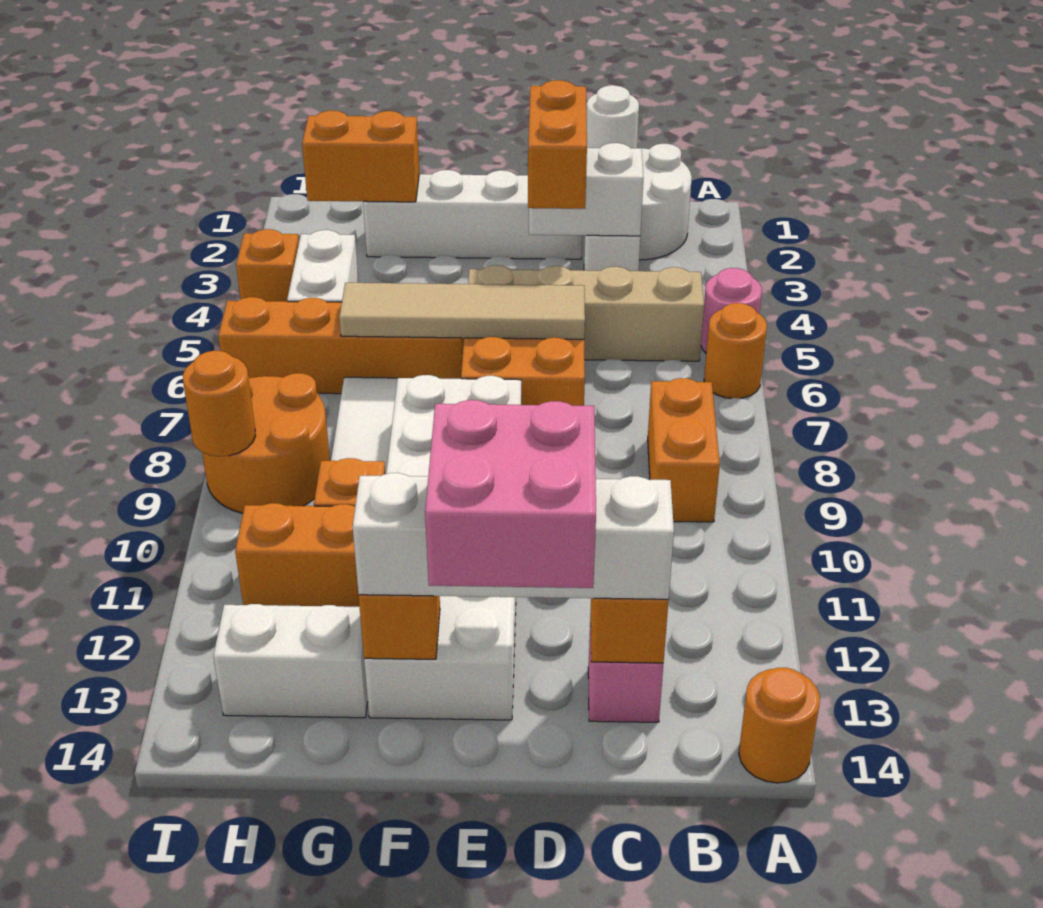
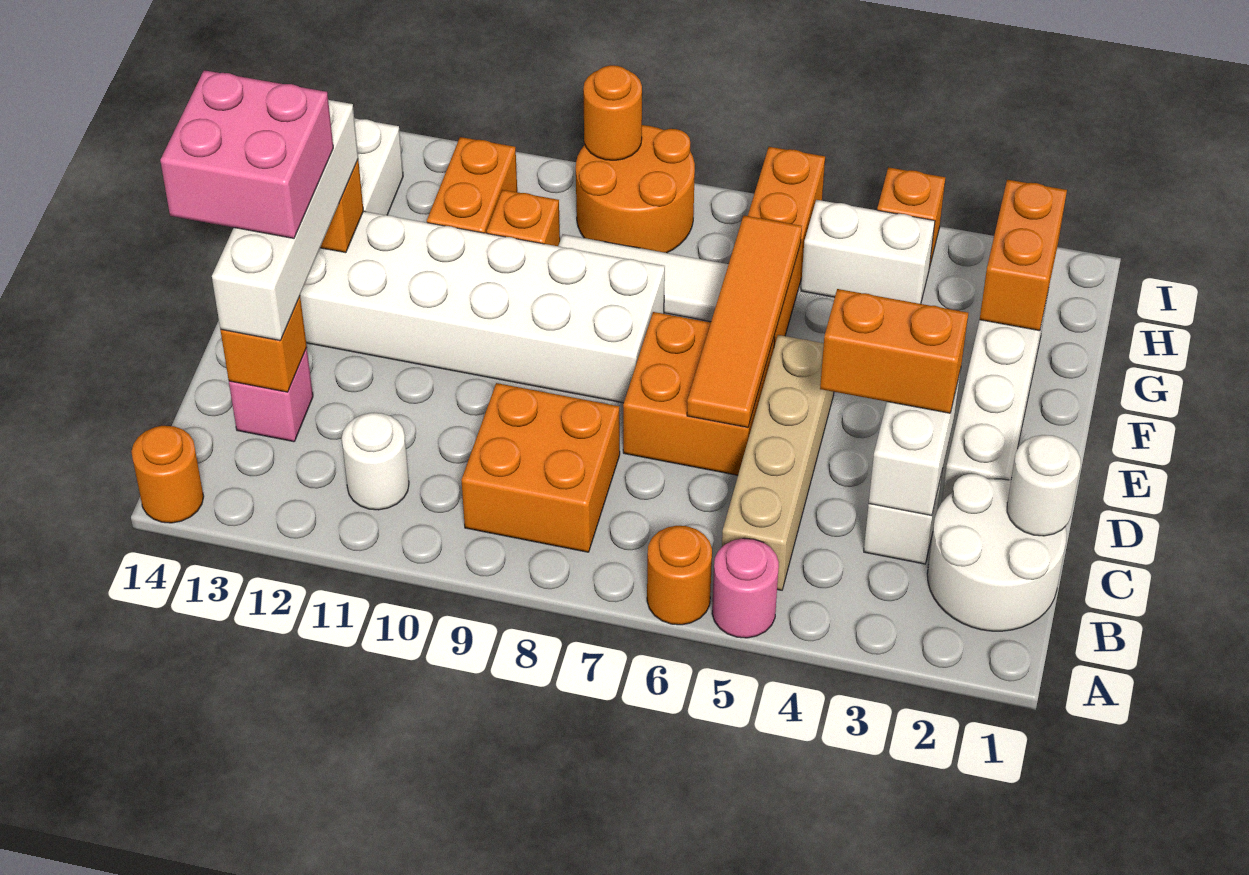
orange brick B8:B9 level 1 -> orange brick B8:C9 level 1
none -> white round brick B11 level 1
tan tile D6:G6 level 2 -> orange tile D6:G6 level 2

